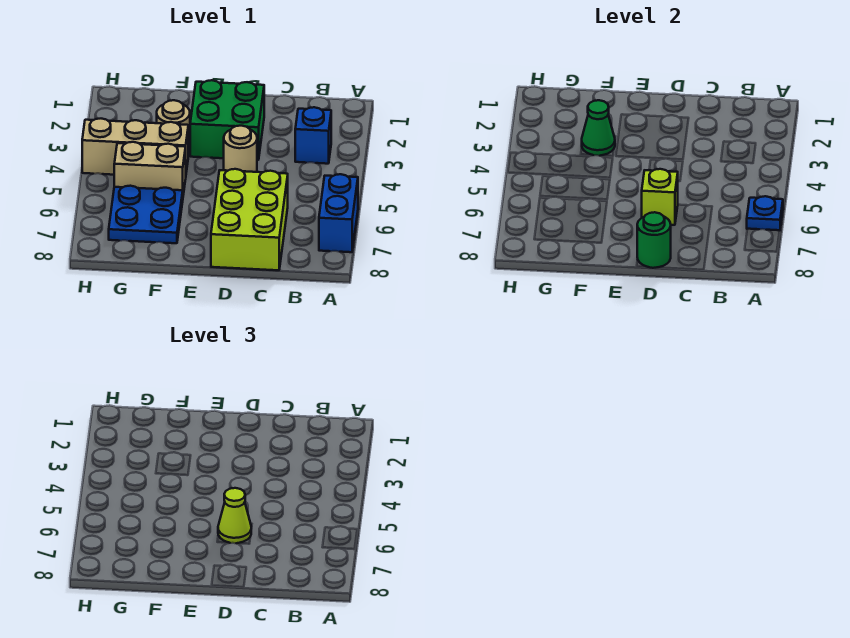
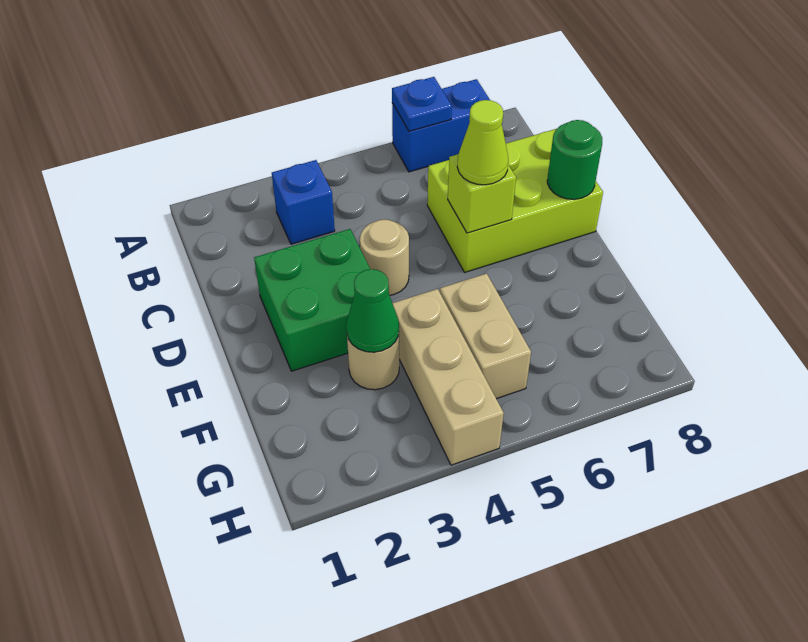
blue plate F6:G7 level 1 -> none

